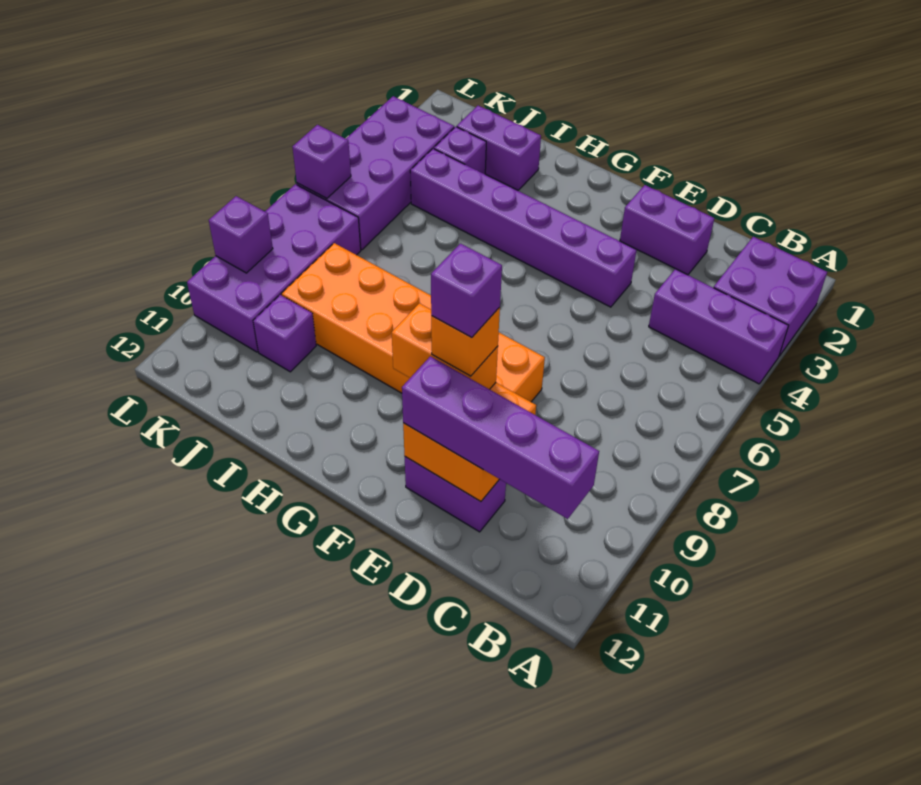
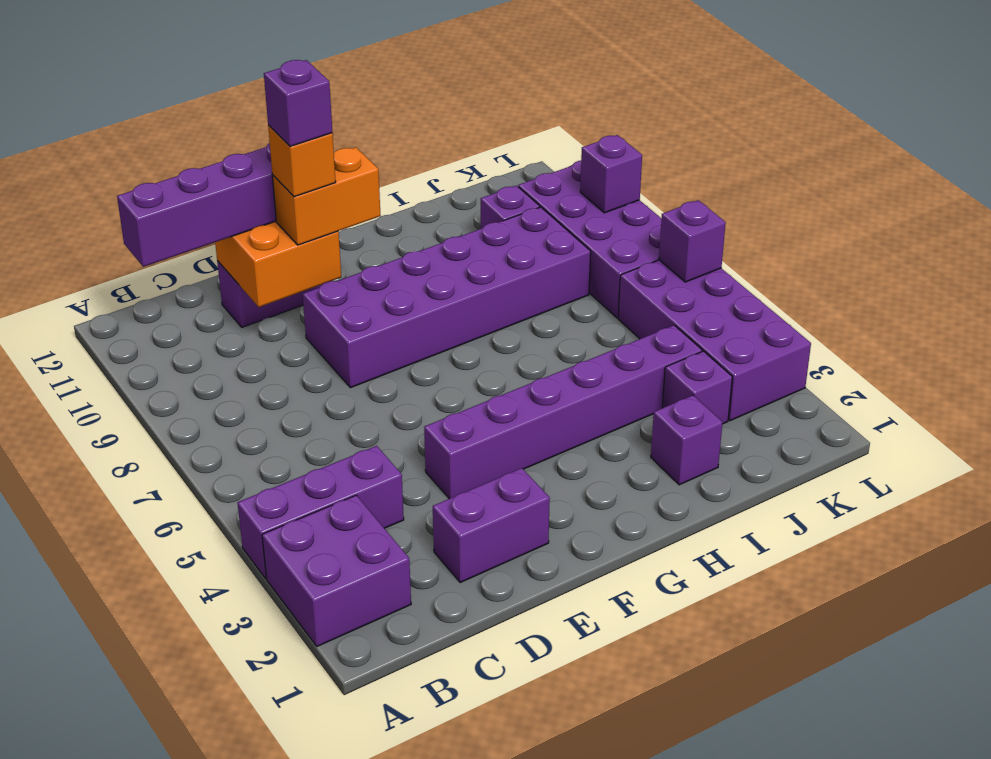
orange brick E8:J9 level 1 -> purple brick E8:J9 level 1
purple brick I2:J2 level 1 -> purple brick I2 level 1

